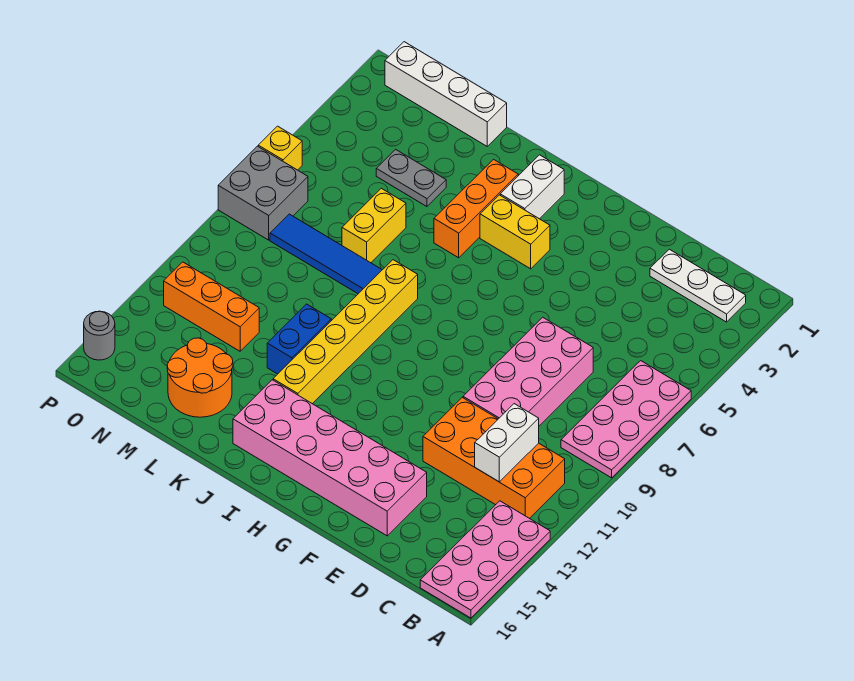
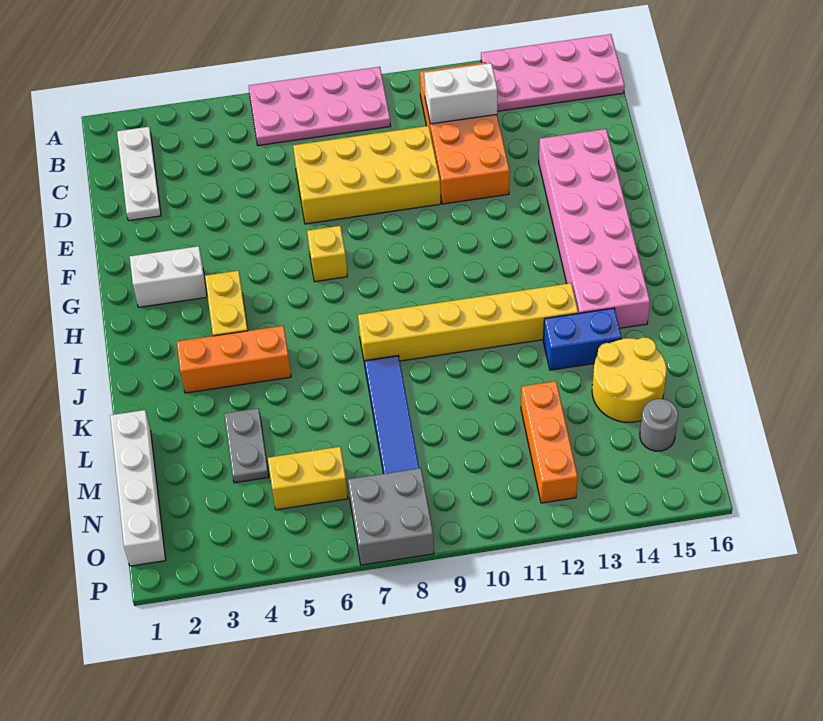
pink brick D7:E10 level 1 -> yellow brick D7:E10 level 1
white brick I2:I3 level 1 -> white brick G2:G3 level 1
blue brick K11:K12 level 1 -> blue brick K13:K14 level 1
yellow brick L6:L7 level 1 -> yellow brick N5:N6 level 1
orange round brick L14:M15 level 1 -> yellow round brick L14:M15 level 1
yellow brick P6 level 1 -> yellow brick G7 level 1
grey round brick P15 level 1 -> grey round brick N15 level 1

